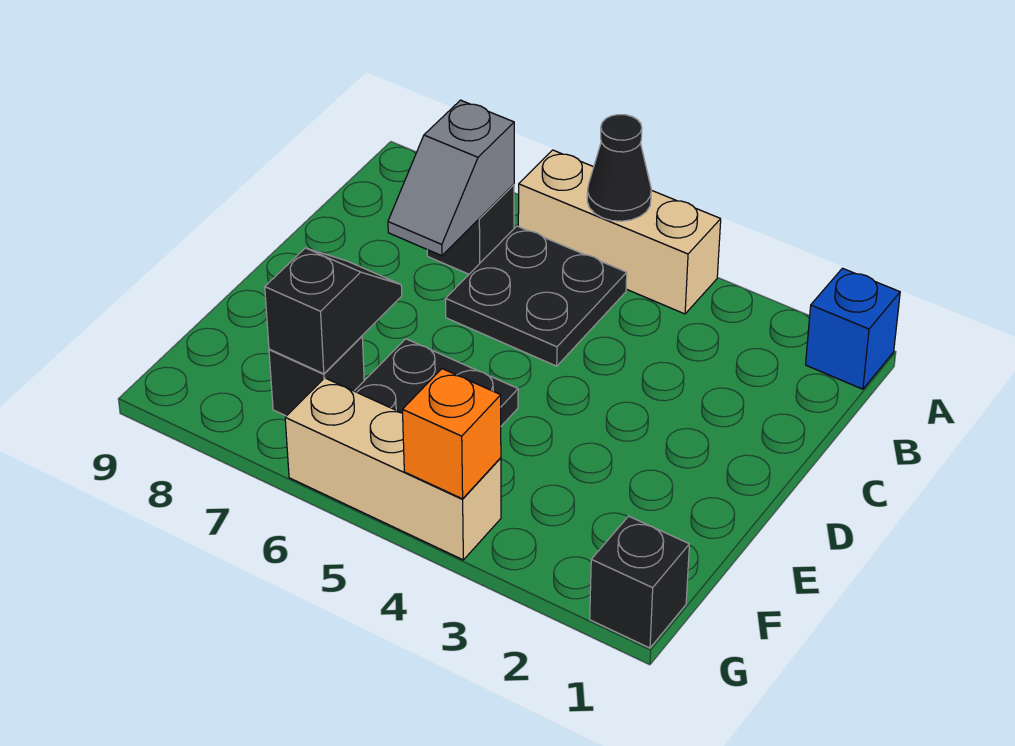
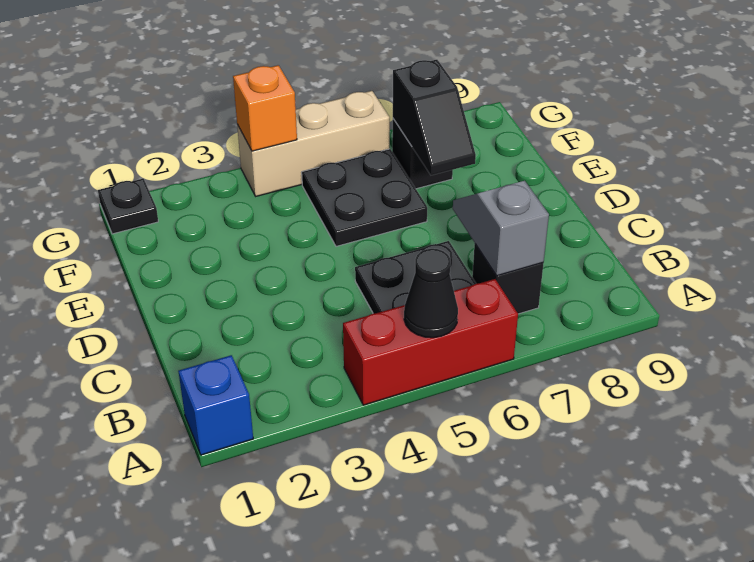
tan brick A4:A6 level 1 -> red brick A4:A6 level 1
black brick G1 level 1 -> black plate G1 level 1

